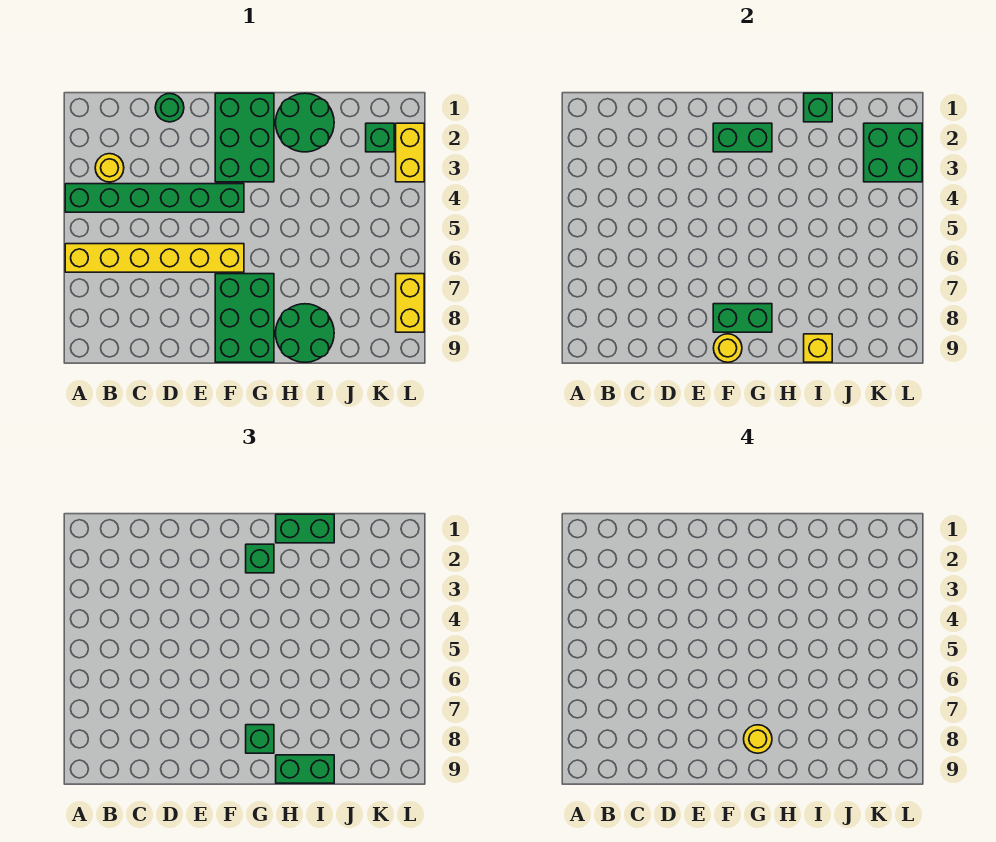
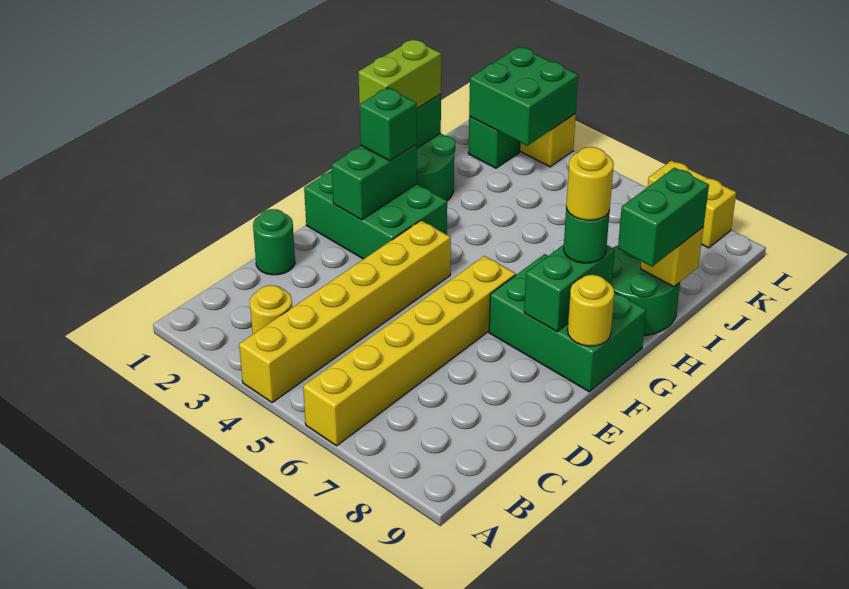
green brick A4:F4 level 1 -> yellow brick A4:F4 level 1
green brick G8 level 3 -> green round brick G8 level 3
green brick H1:I1 level 3 -> lime brick H1:I1 level 3

